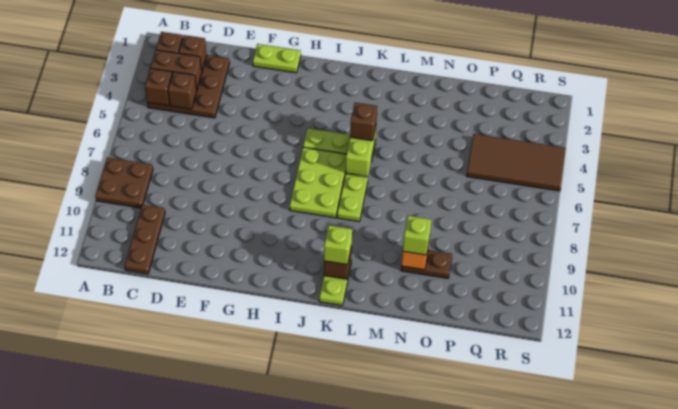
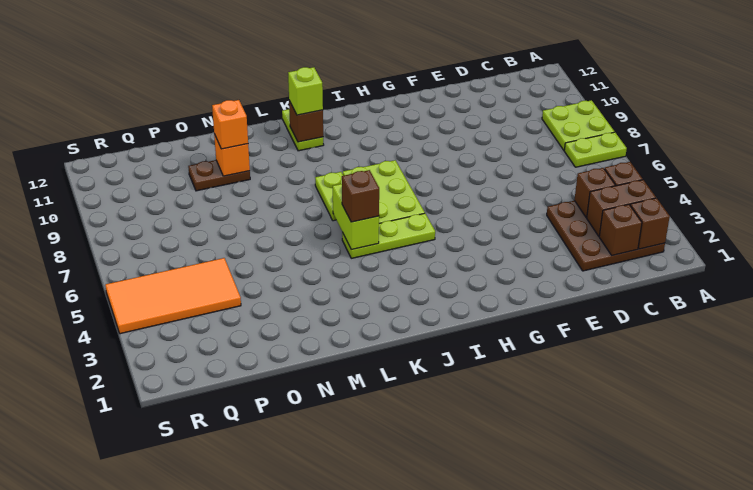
brown plate A8:B9 level 1 -> lime plate A8:B9 level 1
brown plate C10:C12 level 1 -> none
lime plate F1:G1 level 1 -> lime plate A7:B7 level 1
lime brick N10 level 3 -> orange brick N10 level 3
brown tile P4:S5 level 1 -> orange tile P4:S5 level 1

